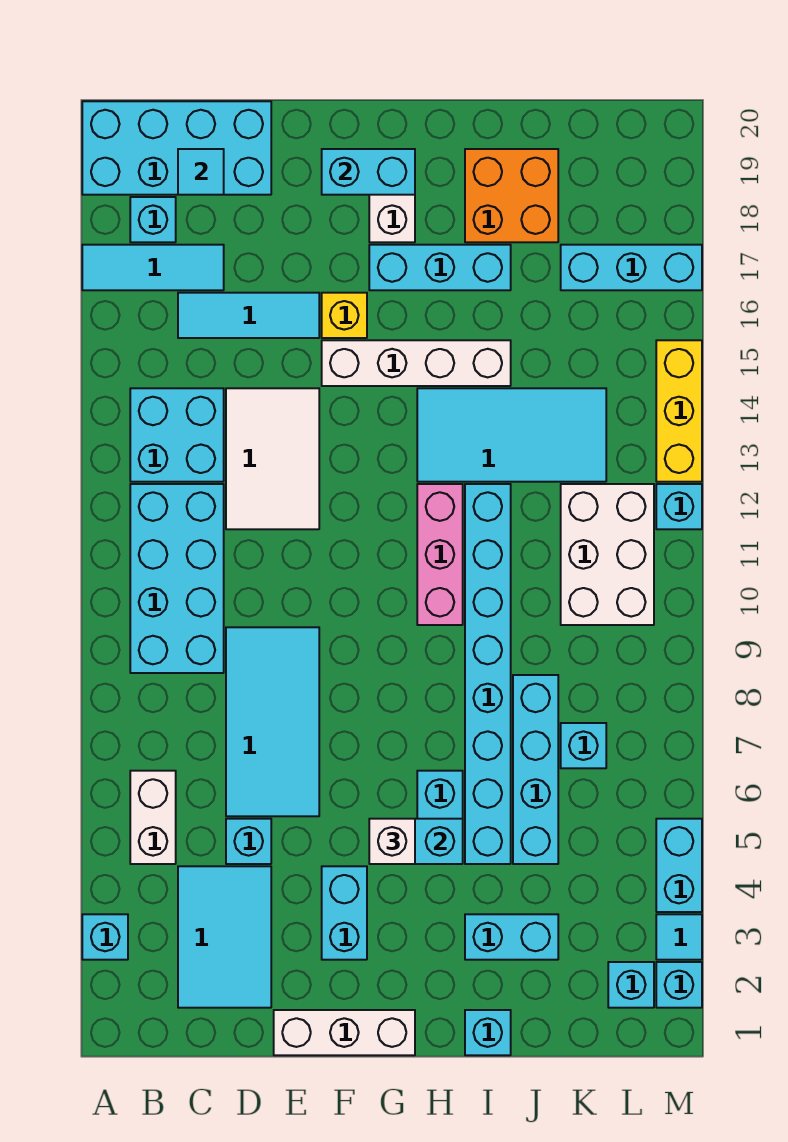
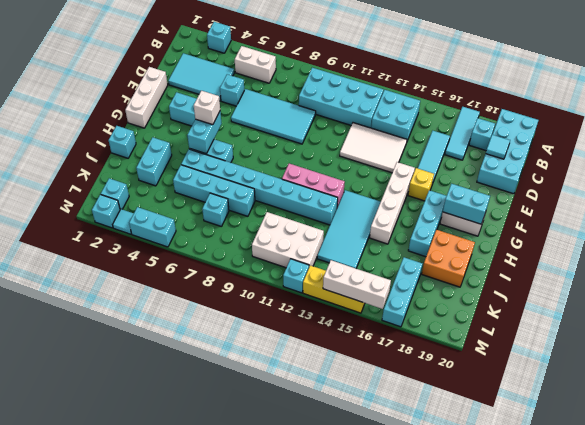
cyan brick F19:G19 level 2 -> cyan brick G18:G19 level 2
none -> white brick M14:M16 level 2

